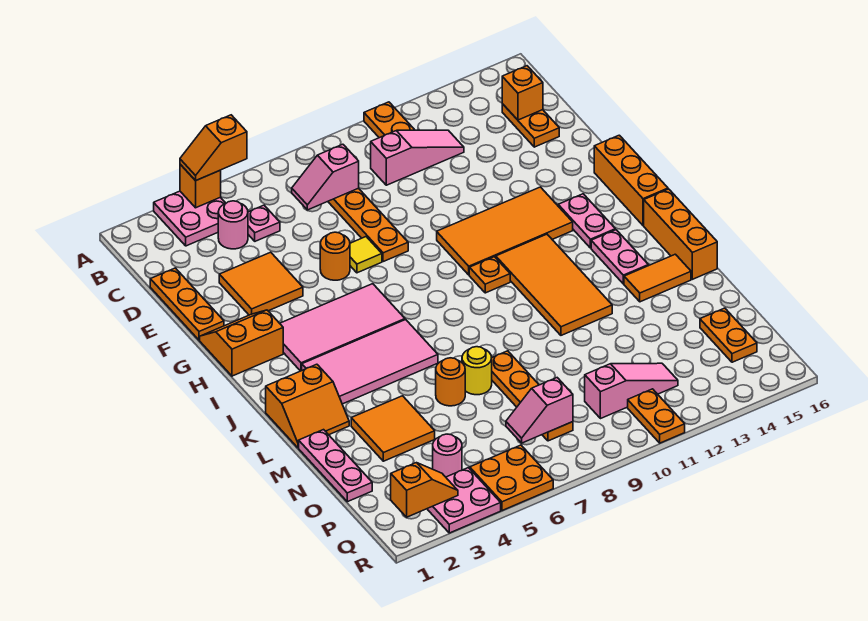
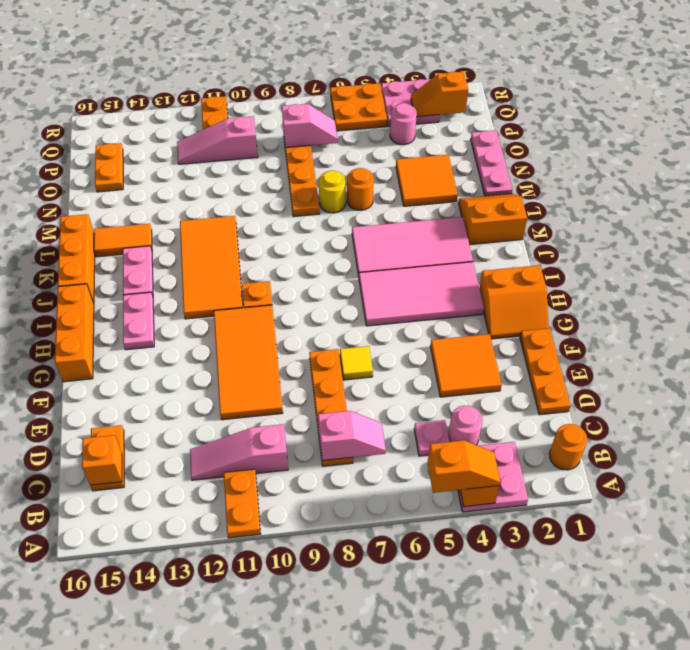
orange round brick F6 level 1 -> orange round brick B1 level 1
orange tile G10:H13 level 1 -> orange tile E10:H11 level 1

